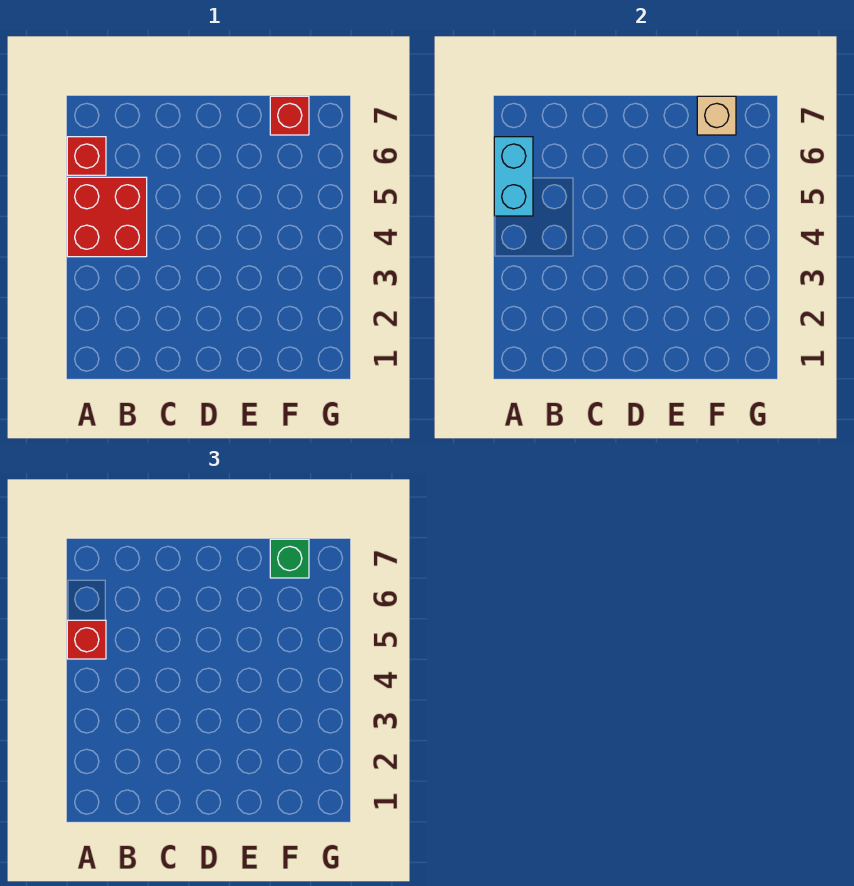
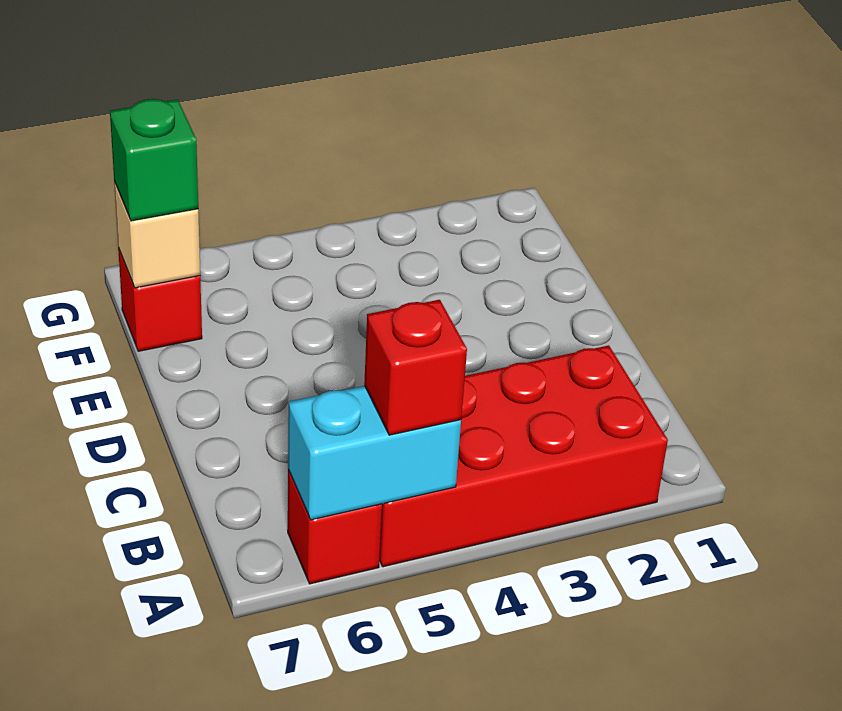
red brick A4:B5 level 1 -> red brick A2:B5 level 1

